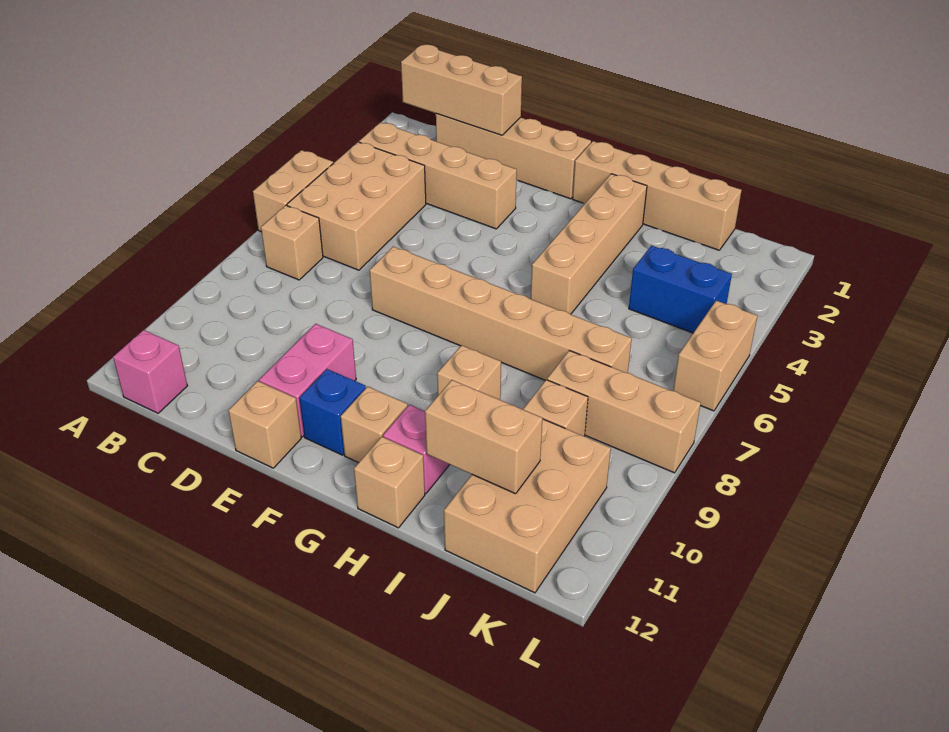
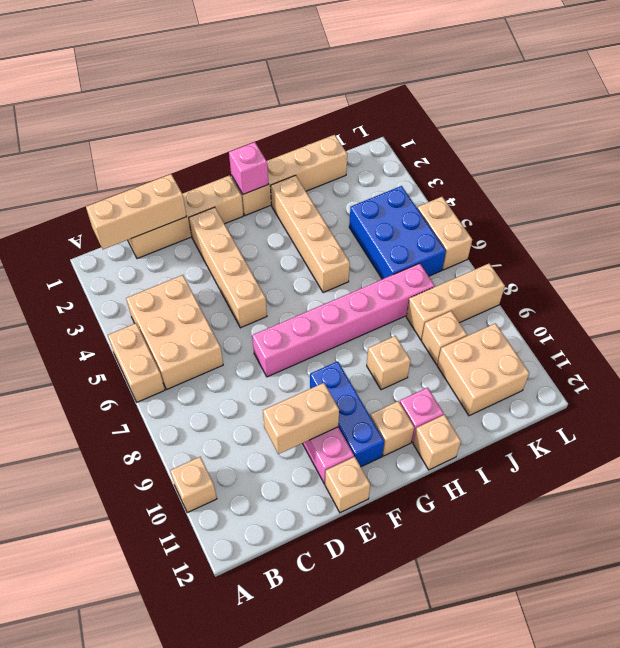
tan brick B3:E3 level 1 -> tan brick E2:E5 level 1
tan brick B7 level 1 -> tan brick A10 level 1
pink brick B12 level 1 -> pink brick G1 level 2
tan brick E7:J7 level 1 -> pink brick E7:J7 level 1
blue brick F11 level 1 -> blue brick F9:F11 level 1
tan brick I11:J11 level 2 -> tan brick D10:E10 level 2
blue brick J4:K4 level 1 -> blue brick J4:K6 level 1
tan brick J10:K12 level 1 -> tan brick J10:K11 level 1

